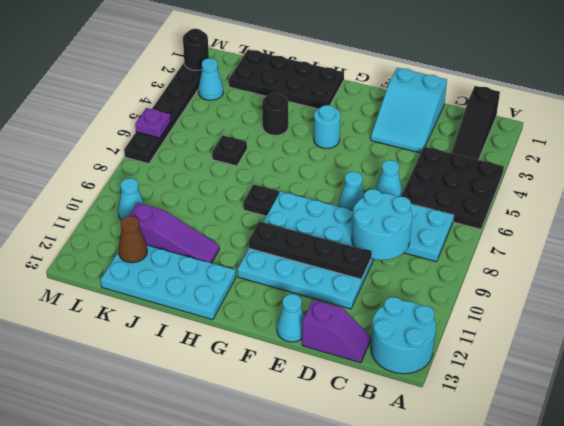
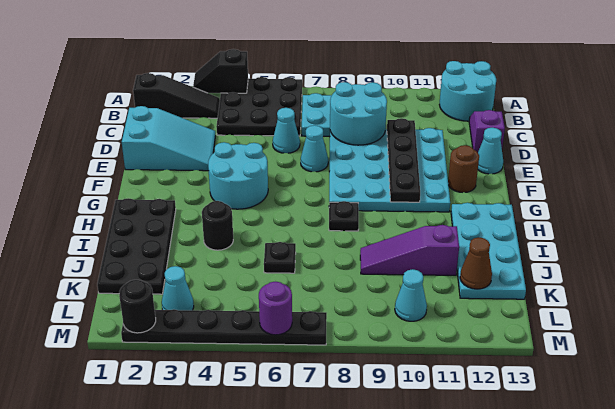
none -> black slope A3:A4 level 2 top 4
none -> brown round brick F12 level 1
cyan round brick G4 level 1 -> cyan round brick F4:G5 level 1
purple slope I11:K11 level 1 top K -> purple slope J9:J11 level 1 top 11
purple plate M6 level 2 -> purple round brick M6 level 2

